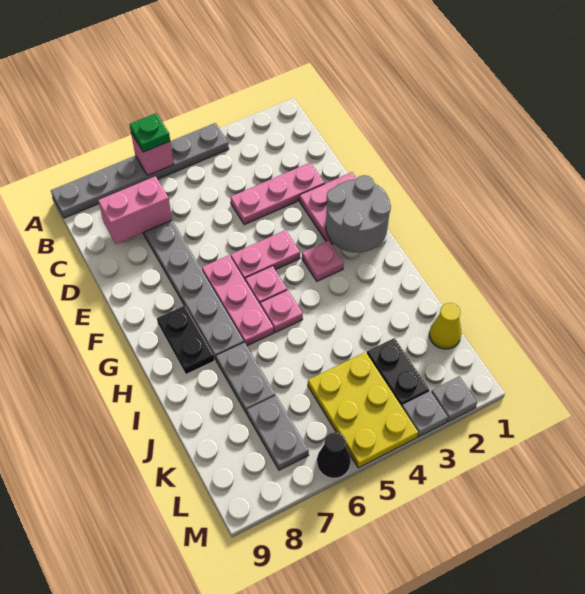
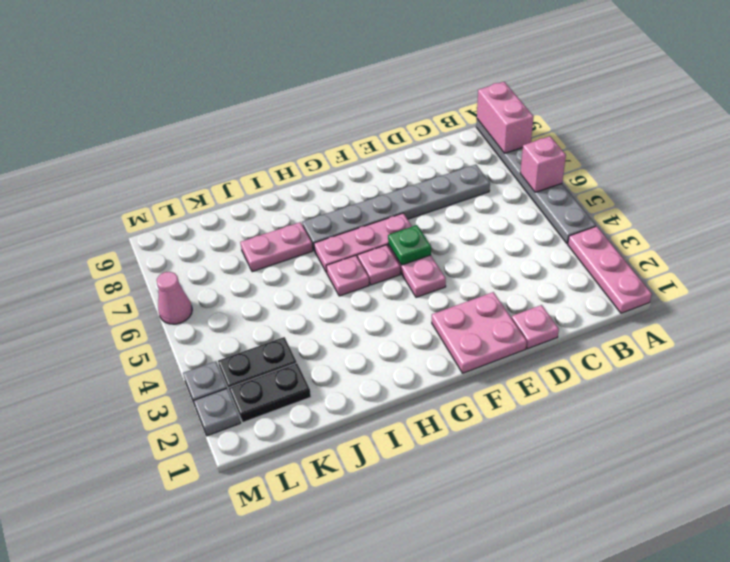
green plate A6 level 3 -> green plate F5 level 2
pink brick C7:C8 level 2 -> pink brick A8:A9 level 2
pink plate D2:D4 level 1 -> pink plate A1:A3 level 1
grey round brick F1:G2 level 2 -> none
pink plate G3 level 1 -> pink plate D1 level 1
black plate G8:H8 level 1 -> black plate K2:L2 level 1
grey plate I7:J7 level 1 -> pink plate I7:J7 level 1
yellow cone K1 level 1 -> none
yellow plate K4:M5 level 1 -> none
grey plate K7:L7 level 1 -> none
black cone M6 level 1 -> pink cone M6 level 1

